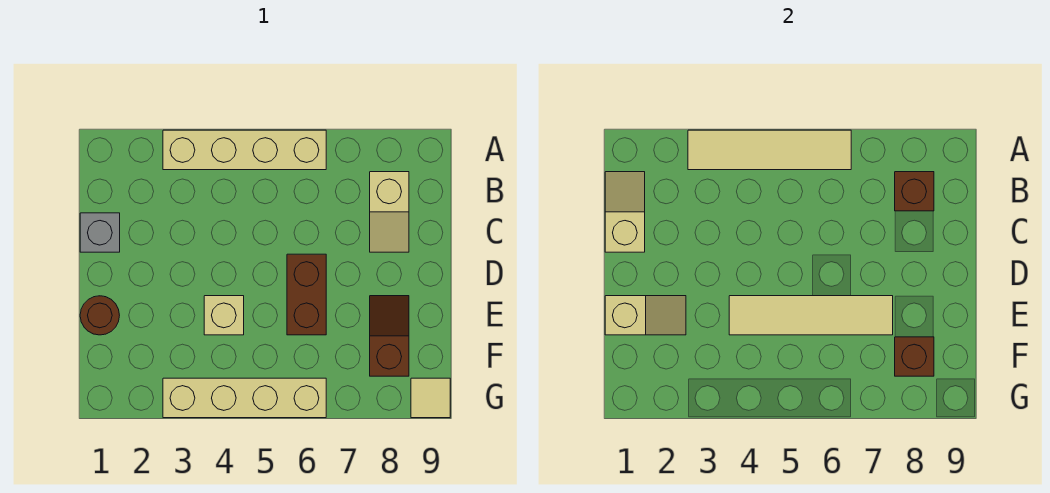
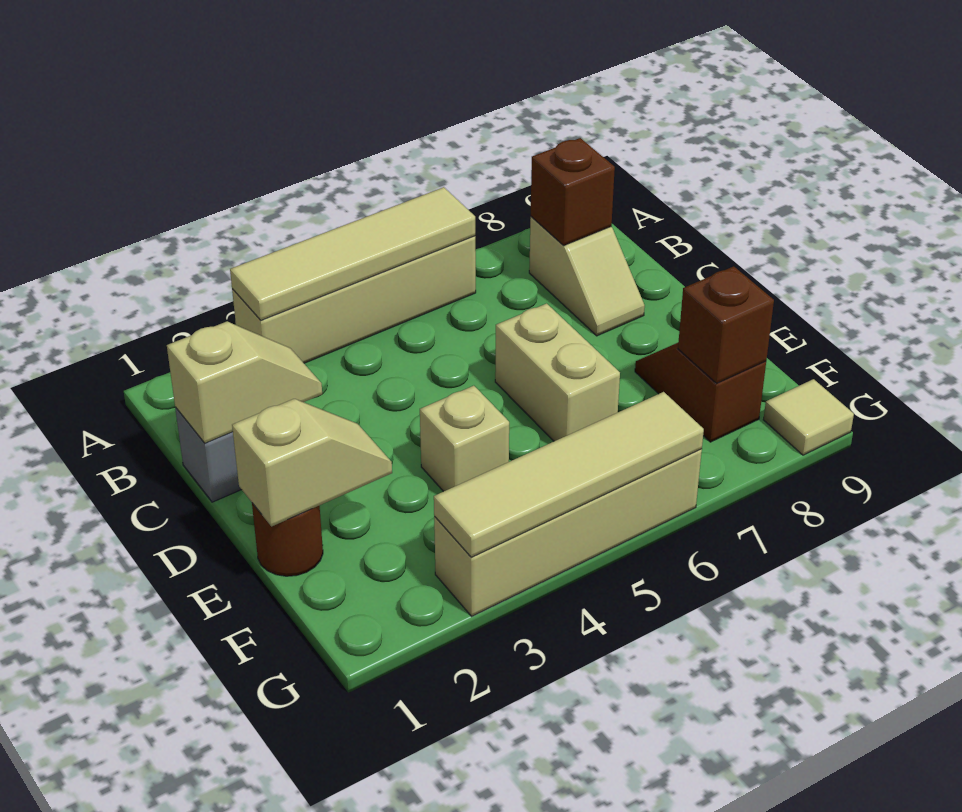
tan slope B1:C1 level 2 top C -> tan slope C1:C2 level 2 top 1
brown brick D6:E6 level 1 -> tan brick D6:E6 level 1
tan tile E4:E7 level 2 -> tan tile G3:G6 level 2

